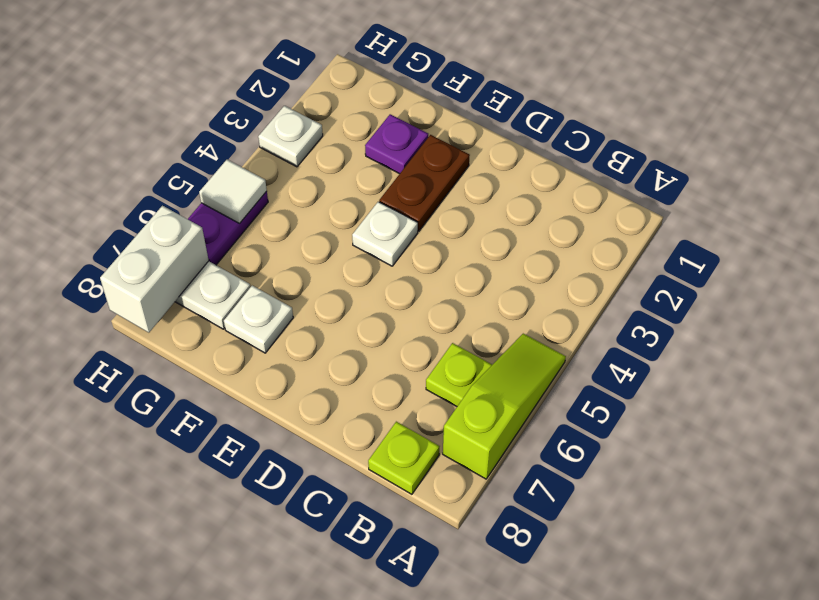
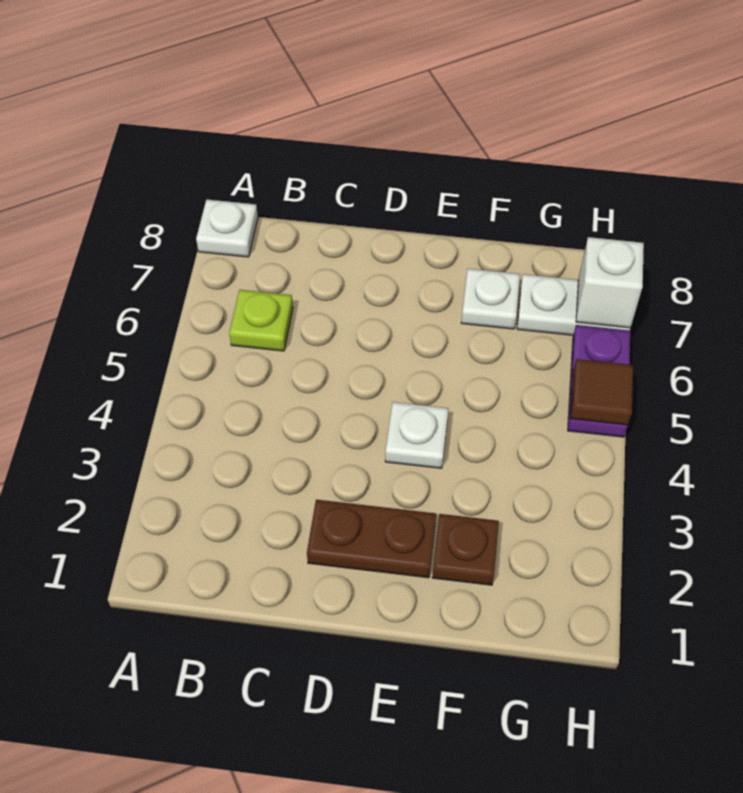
lime slope A5:A7 level 1 top 7 -> none
lime plate B8 level 1 -> none
brown plate E2:E3 level 1 -> brown plate D2:E2 level 1
purple plate F2 level 1 -> brown plate F2 level 1
white plate H3 level 1 -> white plate A8 level 1
white tile H5 level 2 -> brown tile H5 level 2
white brick H7:H8 level 2 -> white brick H7 level 2

